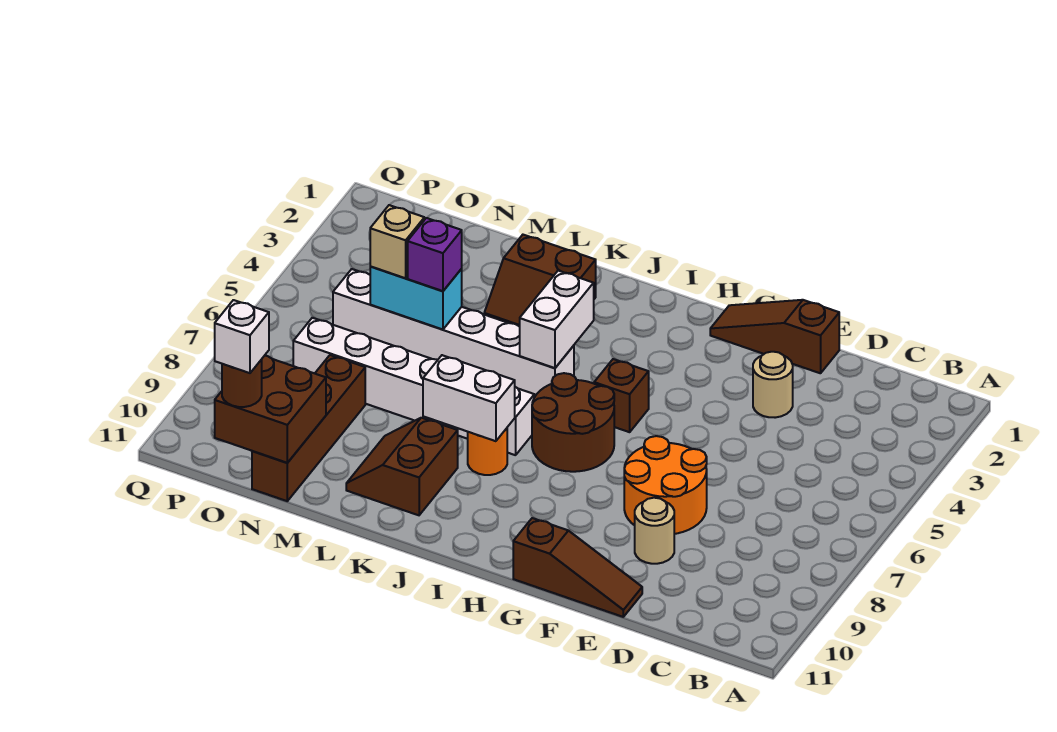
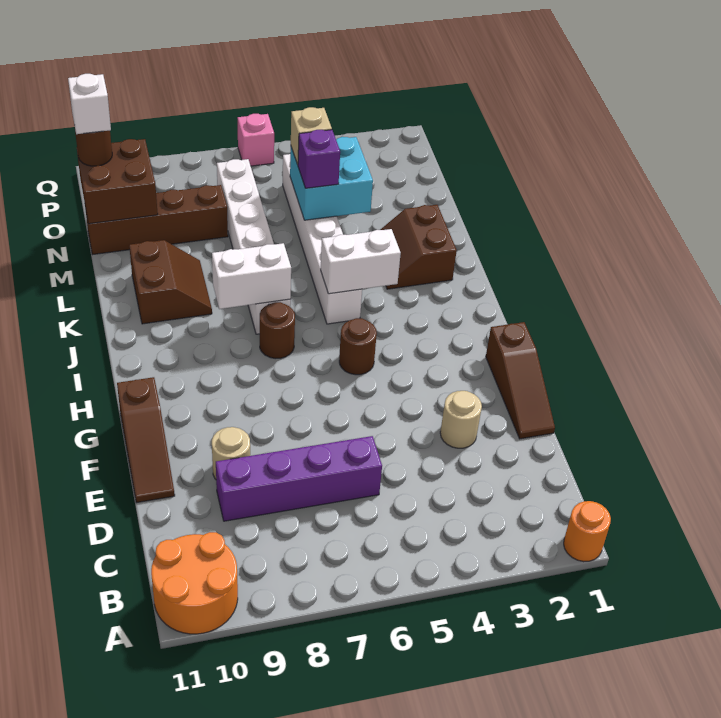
none -> purple brick D6:D9 level 1
brown slope E1:G1 level 1 top E -> brown slope E1:G1 level 1 top G
orange round brick E7:F8 level 1 -> orange round brick A10:B11 level 1
brown brick H5 level 1 -> brown round brick H5 level 1
brown round brick H6:I7 level 1 -> brown round brick I7 level 1
orange round brick J8 level 1 -> orange round brick A1 level 1
white brick J8:K8 level 2 -> white brick J7:J8 level 2
brown slope K9:L10 level 1 top K -> brown slope K9:L10 level 1 top 10
cyan brick M5:N5 level 2 -> cyan brick M4:N5 level 2
none -> pink brick Q6 level 1

